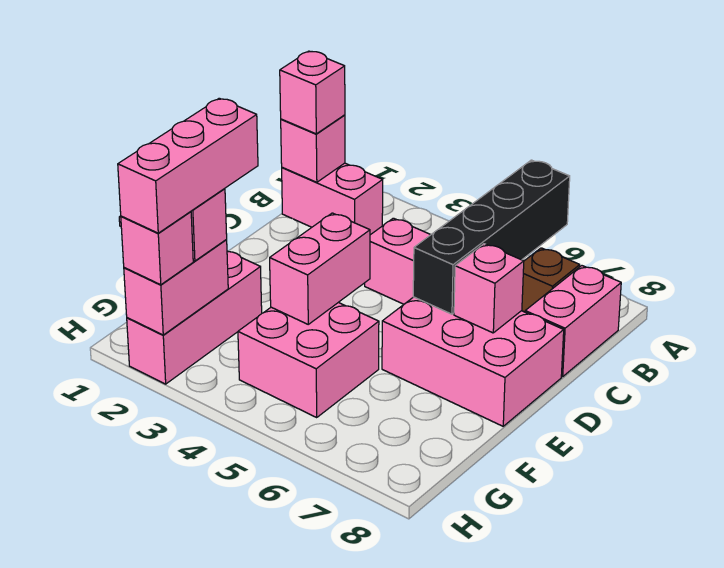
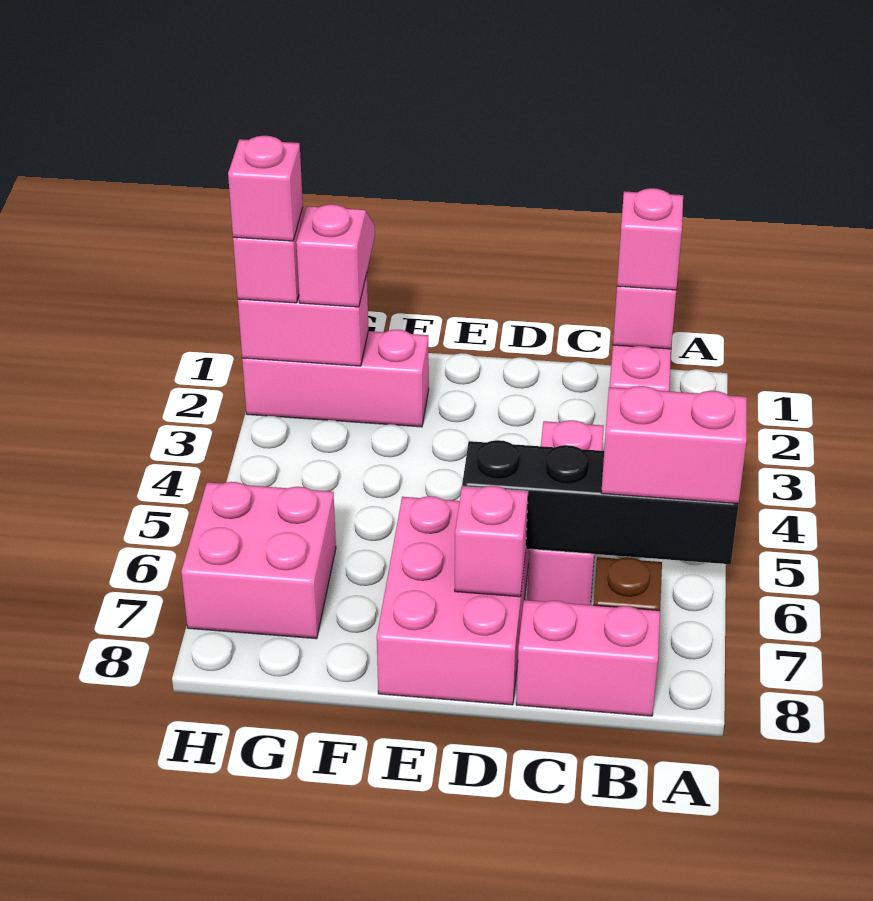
pink brick E4:F4 level 2 -> pink brick A6:B6 level 3
pink brick F2:H2 level 4 -> pink brick H2 level 4
pink brick F4:G5 level 1 -> pink brick G6:H7 level 1

